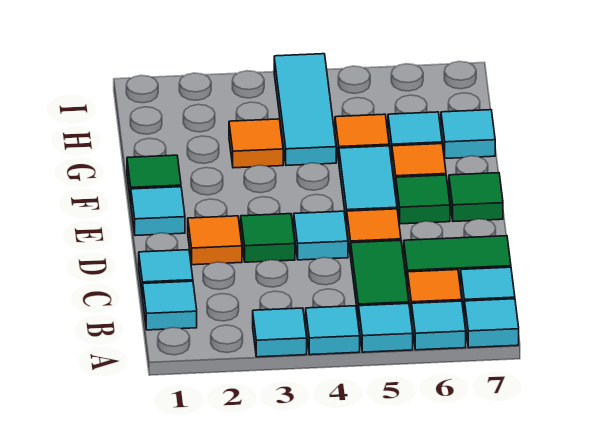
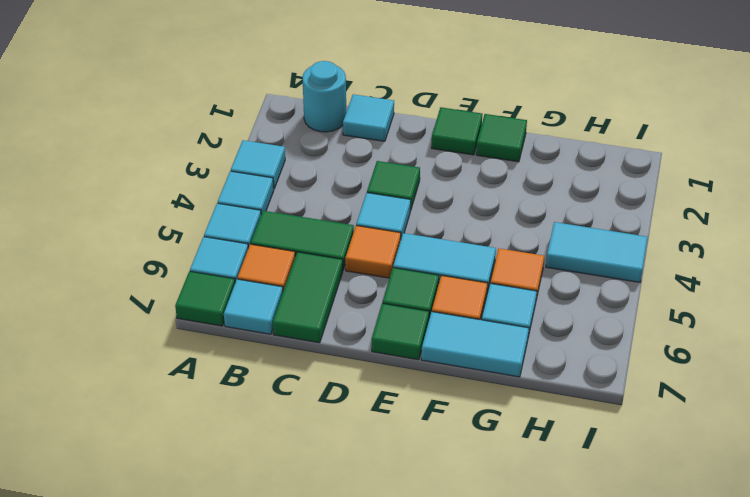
cyan tile A7 level 1 -> green tile A7 level 1
cyan tile B1 level 1 -> cyan round brick B1 level 1
orange tile D2 level 1 -> none
cyan tile E1 level 1 -> green tile E1 level 1
orange tile G3 level 1 -> none
cyan tile G4:I4 level 1 -> cyan tile H4:I4 level 1
cyan tile G7 level 1 -> cyan tile F7:G7 level 1

